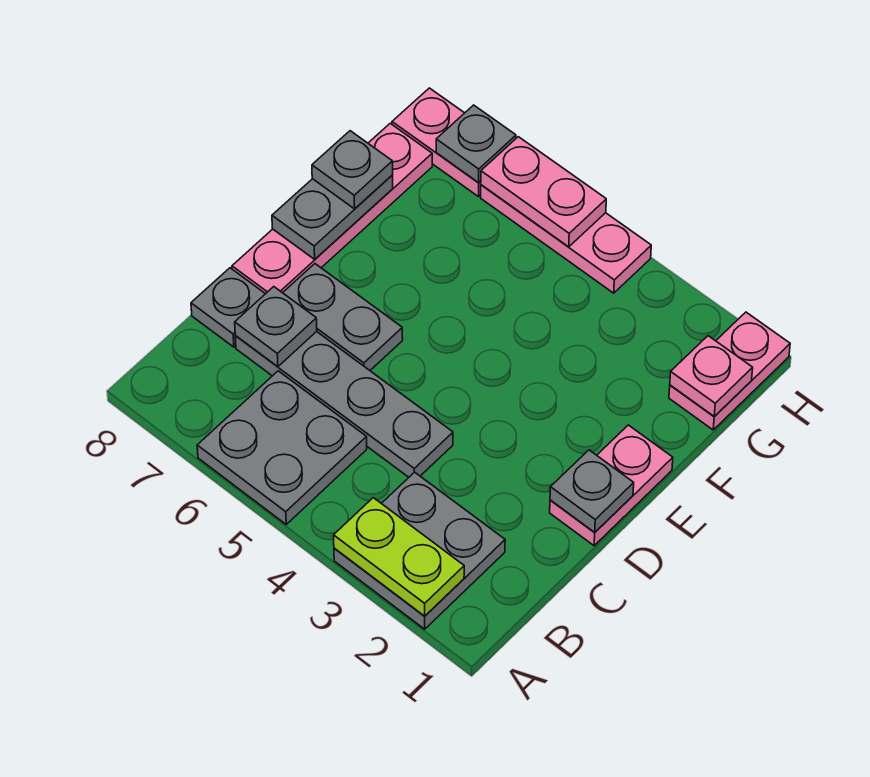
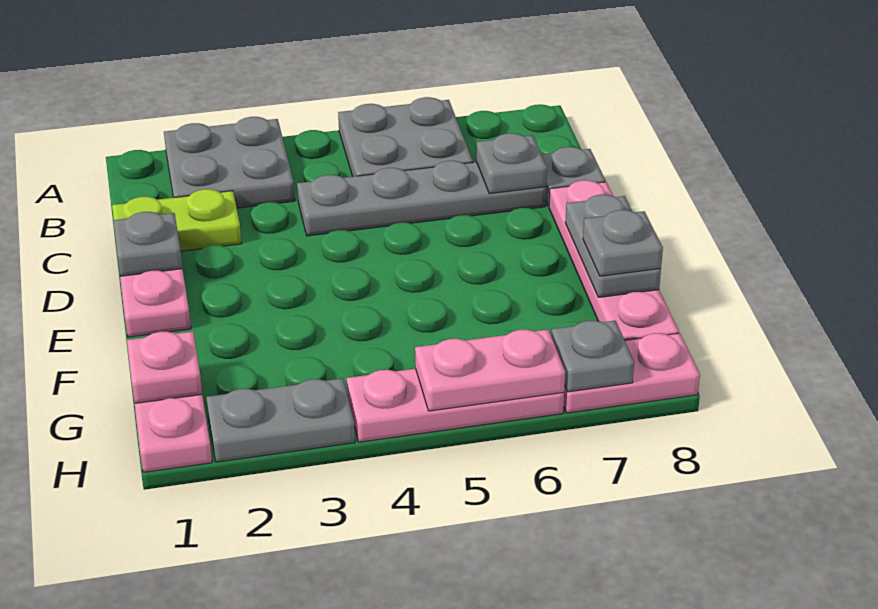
lime plate A2:A3 level 2 -> lime plate C1:C2 level 1
grey plate D6:D7 level 1 -> grey plate H2:H3 level 1

